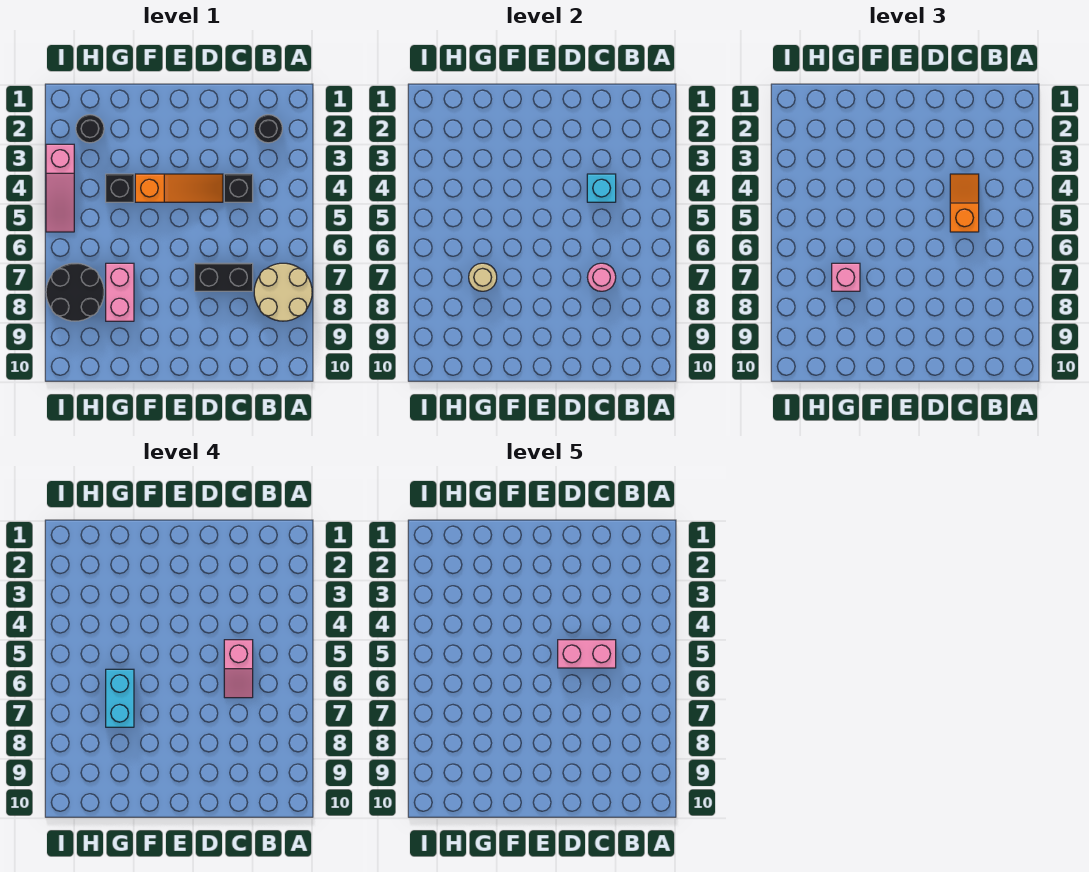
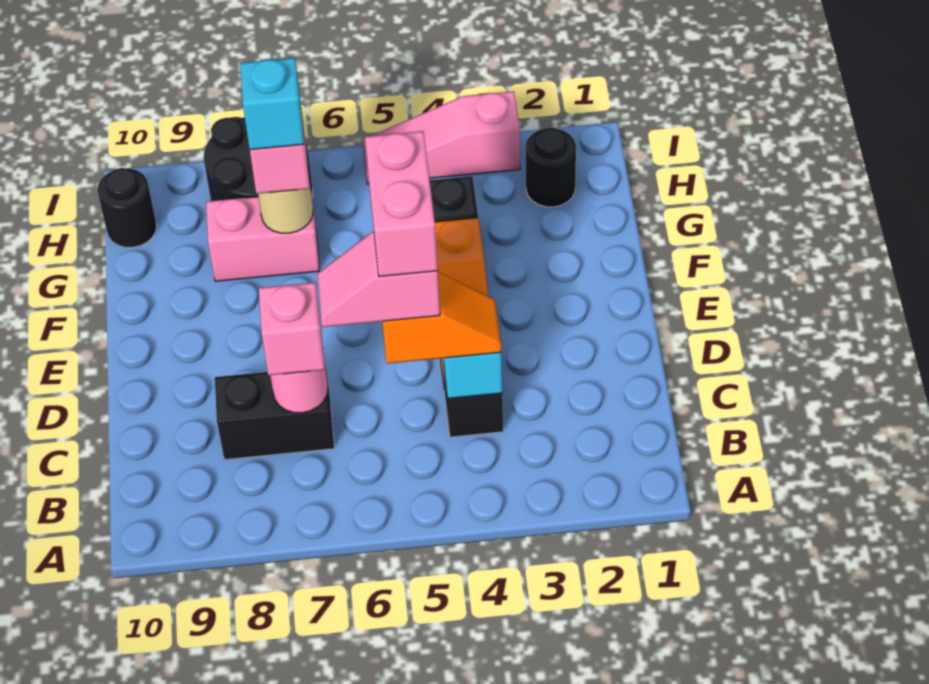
tan round brick A7:B8 level 1 -> none
black round brick B2 level 1 -> black round brick H10 level 1
black brick C7:D7 level 1 -> black brick C7:C8 level 1
none -> pink brick C7 level 3
cyan brick G6:G7 level 4 -> cyan brick G7 level 4

